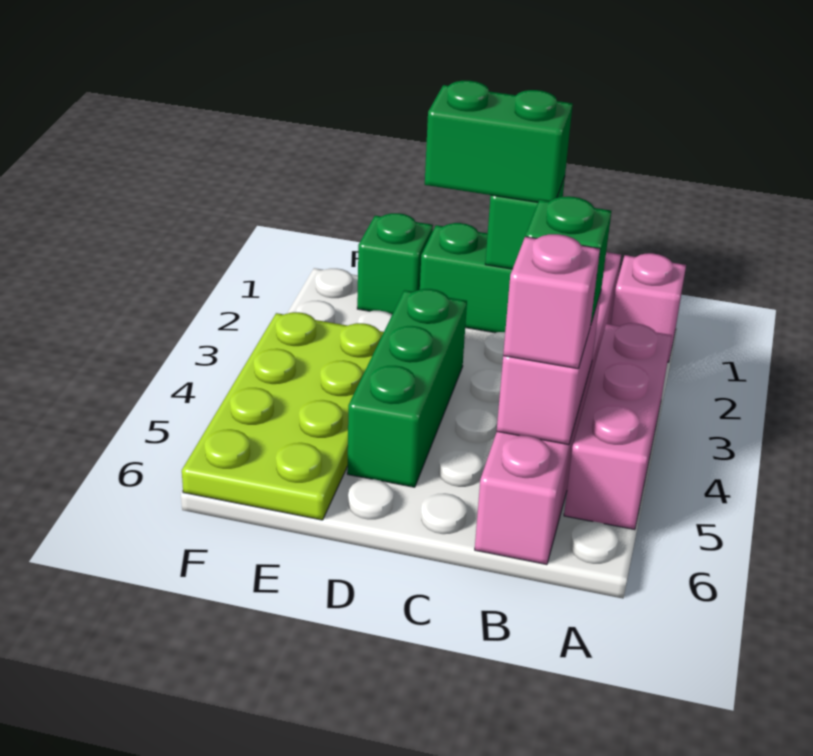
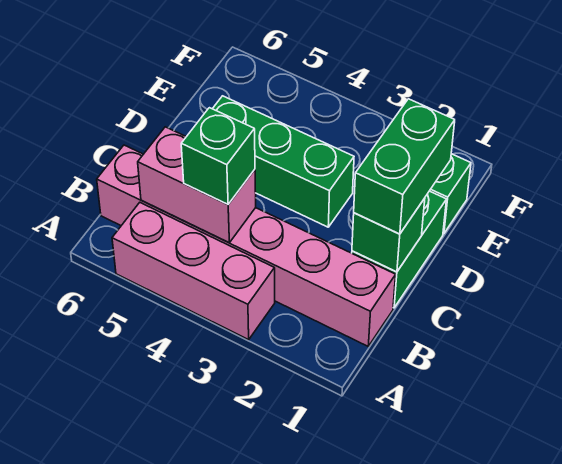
pink brick A1 level 1 -> none
pink brick B5 level 3 -> none
lime plate E3:F6 level 1 -> none

